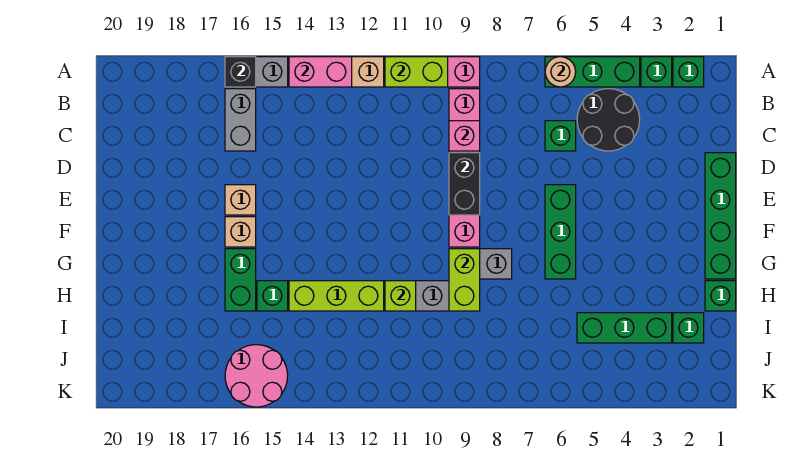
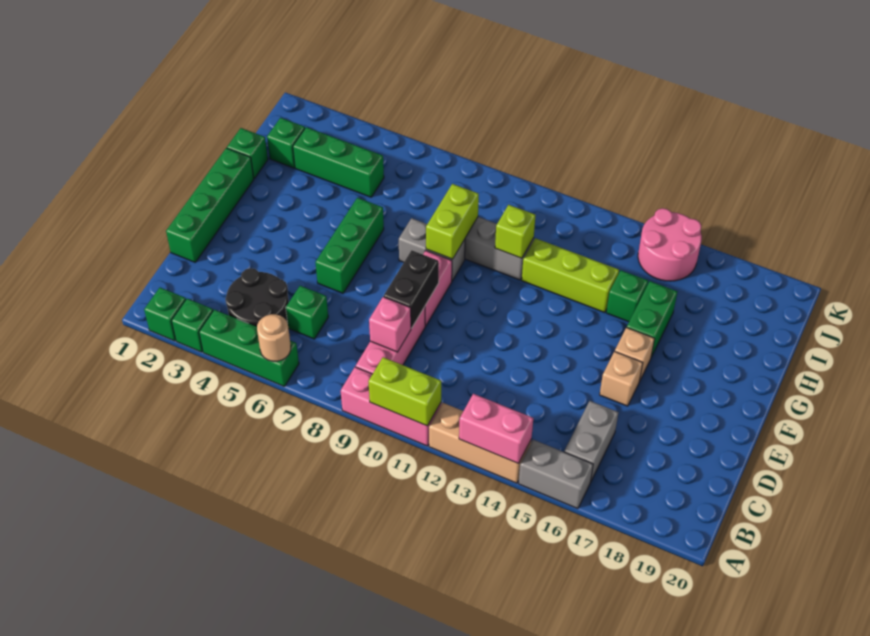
black brick A16 level 2 -> none

